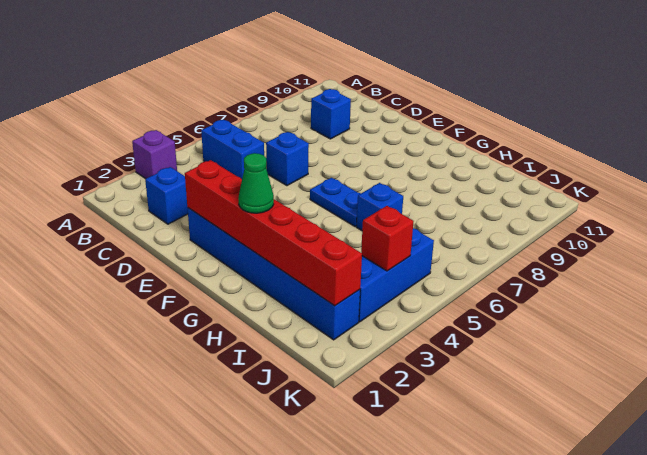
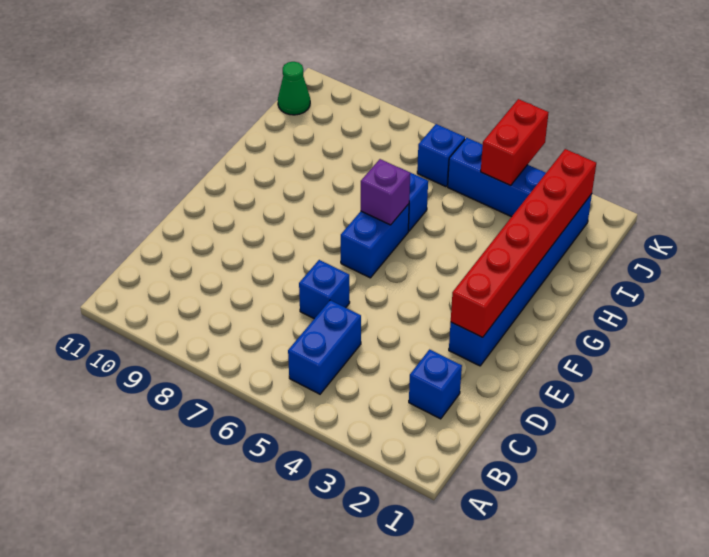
purple brick A3 level 1 -> purple brick G6 level 2
blue brick C9 level 1 -> blue brick J6 level 1
blue plate F6:G6 level 1 -> blue brick F6:G6 level 1
green cone G2 level 3 -> green cone J11 level 1
red brick J4 level 2 -> red brick J4:K4 level 2

